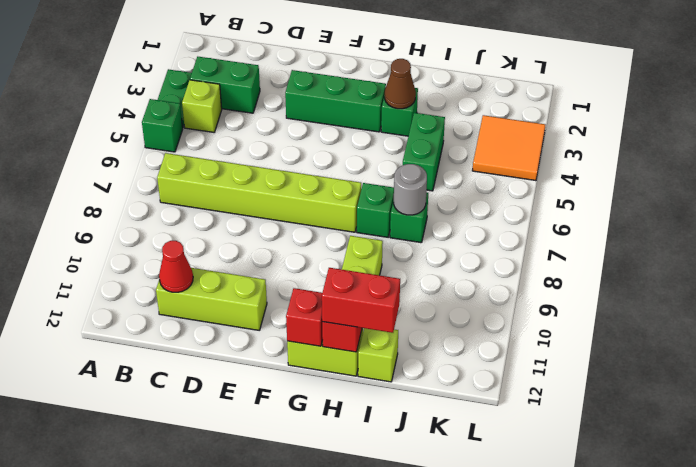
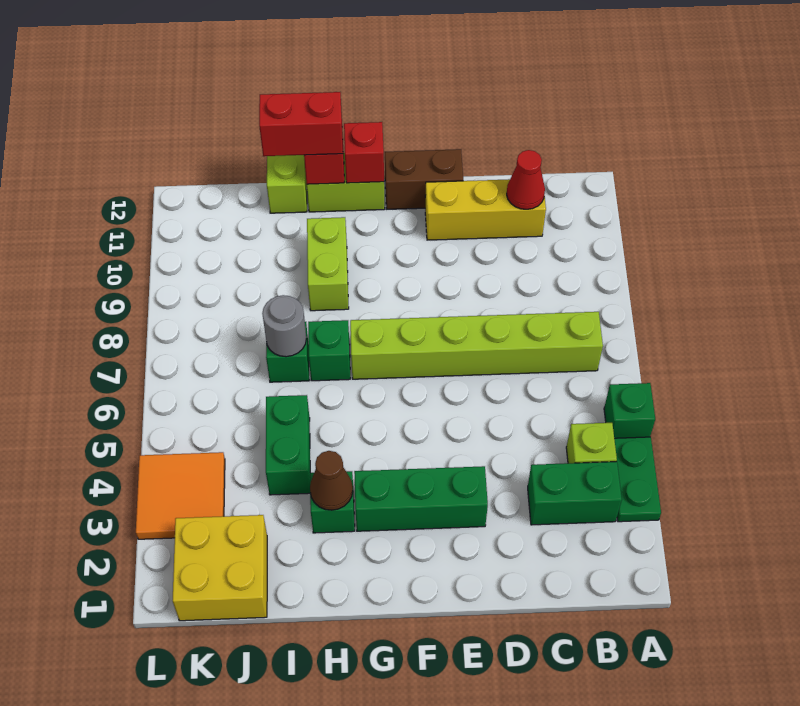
lime brick C11:E11 level 1 -> yellow brick C11:E11 level 1
none -> brown brick E12:F12 level 1
none -> yellow brick J1:K2 level 1

